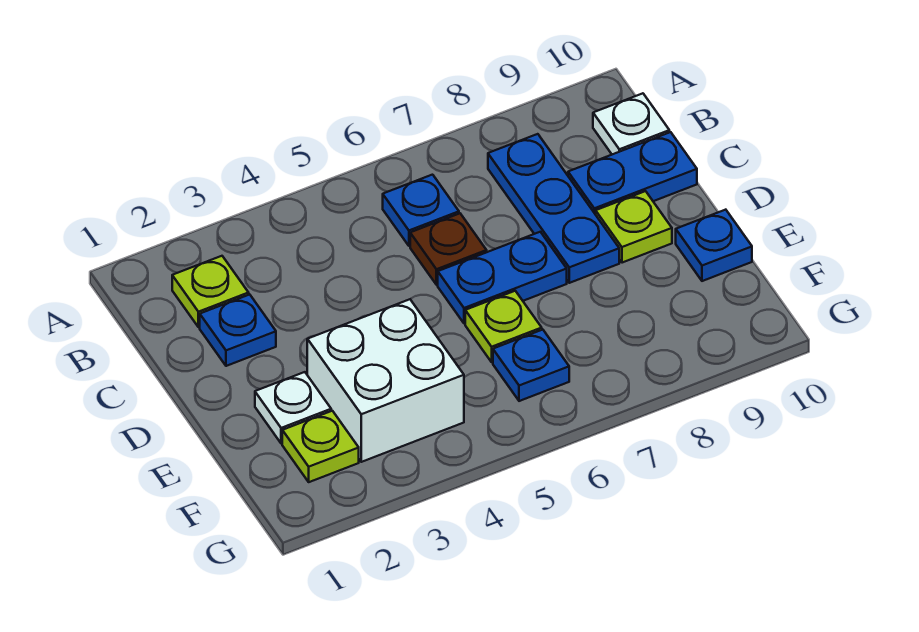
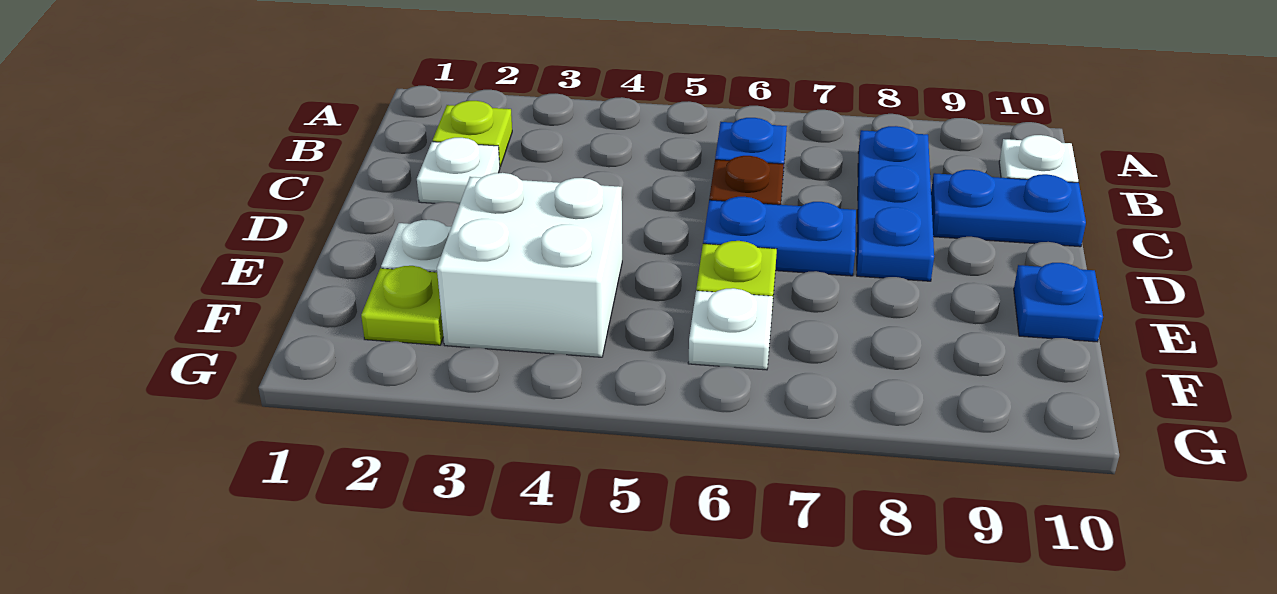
blue plate C2 level 1 -> white plate C2 level 1
lime plate D9 level 1 -> none
blue plate F6 level 1 -> white plate F6 level 1

